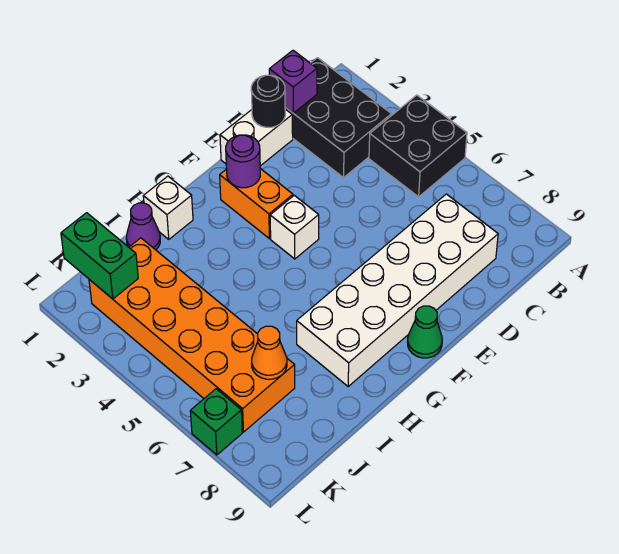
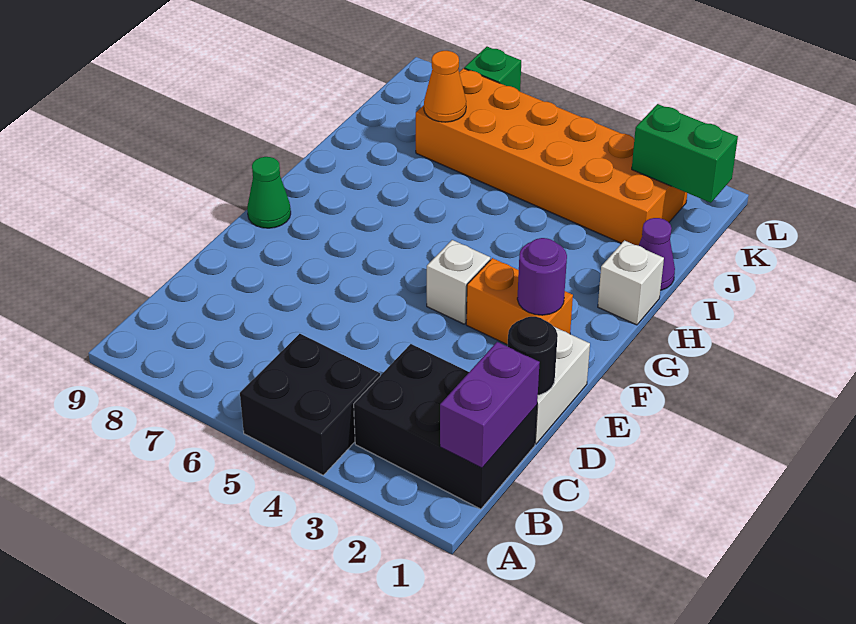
purple brick C1 level 2 -> purple brick B1:C1 level 2
white brick C7:H8 level 1 -> none

